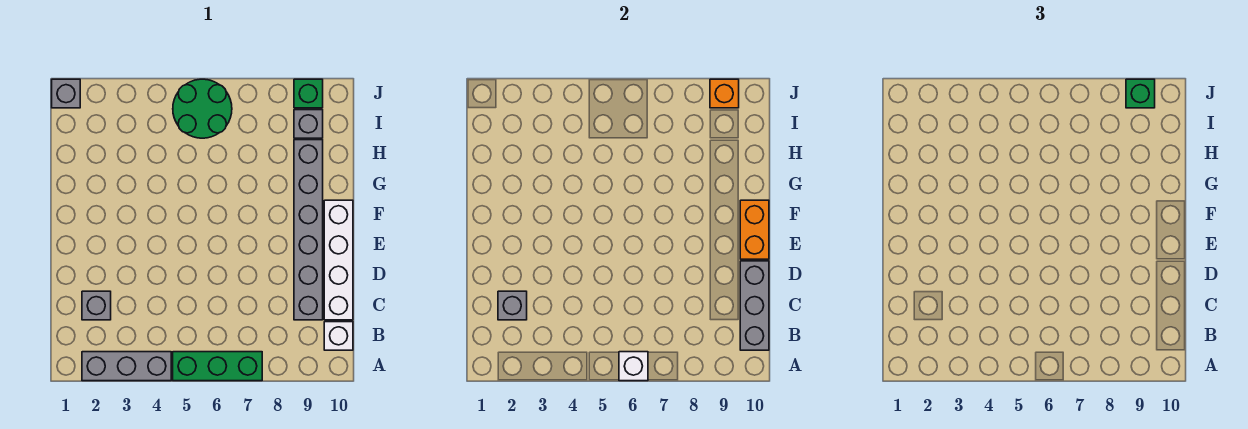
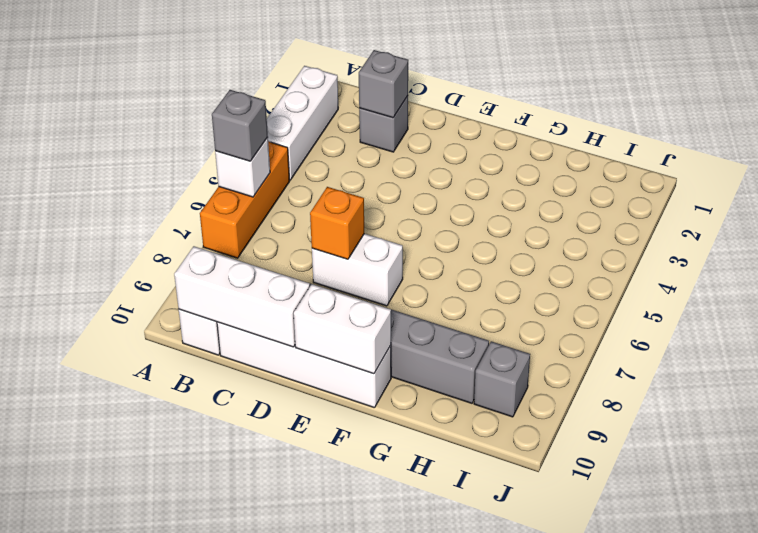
grey brick A2:A4 level 1 -> white brick A2:A4 level 1
green brick A5:A7 level 1 -> orange brick A5:A7 level 1
grey brick B10:D10 level 2 -> white brick B10:D10 level 2
none -> white brick D7:E7 level 1
orange brick E10:F10 level 2 -> white brick E10:F10 level 2
green round brick I5:J6 level 1 -> none
grey brick J1 level 1 -> grey brick A6 level 3
green brick J9 level 1 -> none
orange brick J9 level 2 -> orange brick D7 level 2
green brick J9 level 3 -> none

